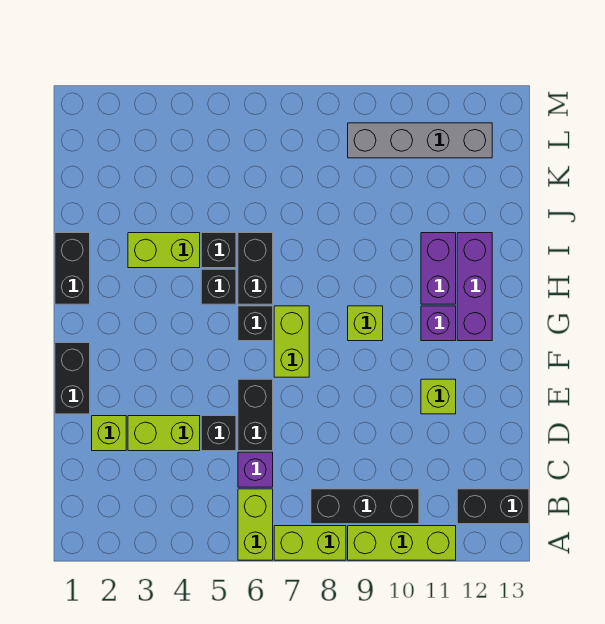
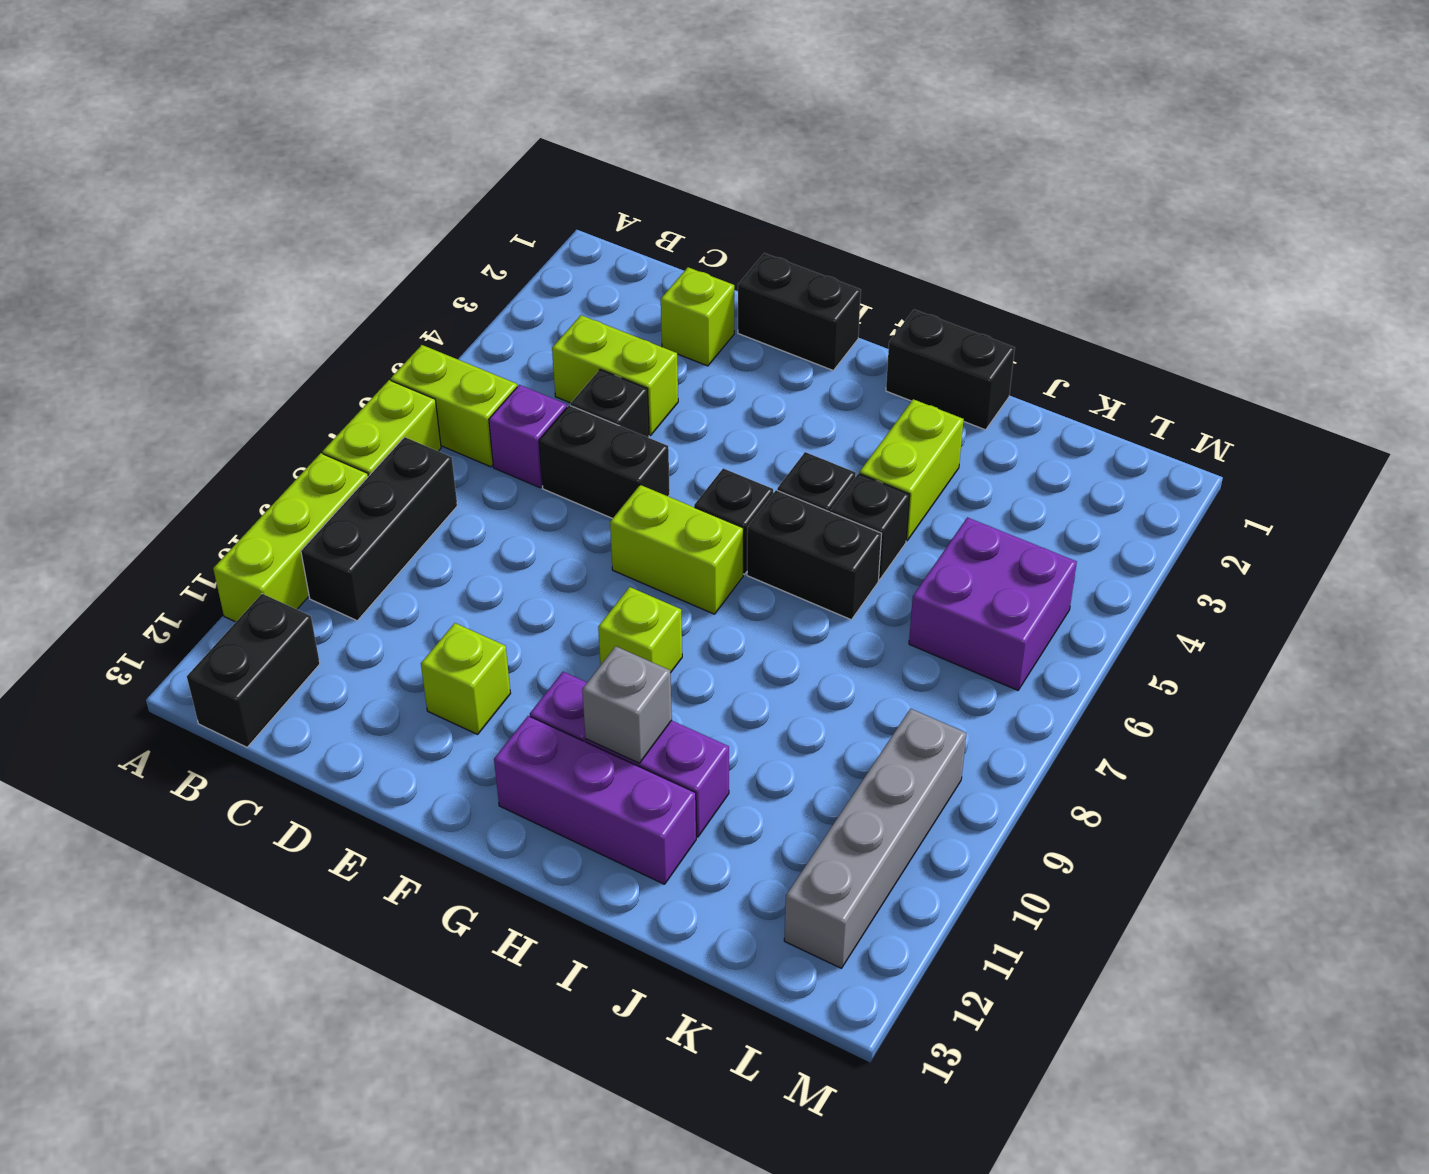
lime brick D3:D4 level 1 -> lime brick C4:D4 level 1
none -> grey brick H11 level 2
none -> purple brick K5:L6 level 1

